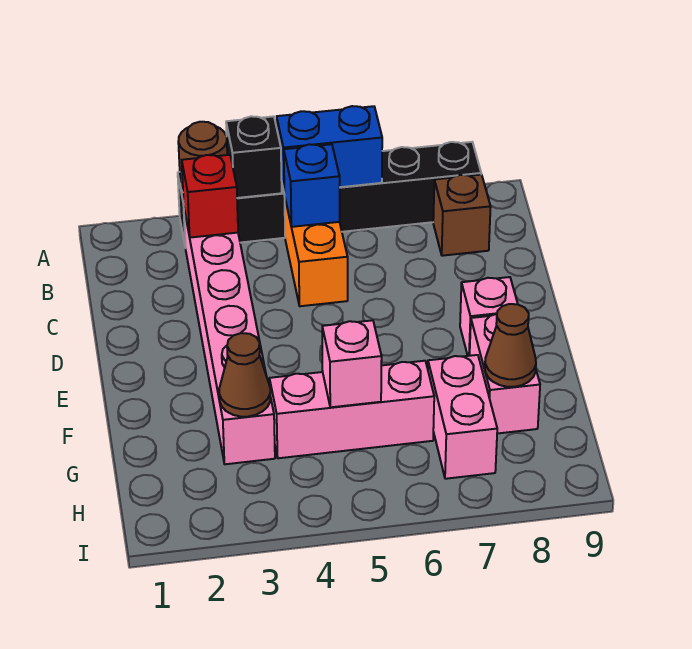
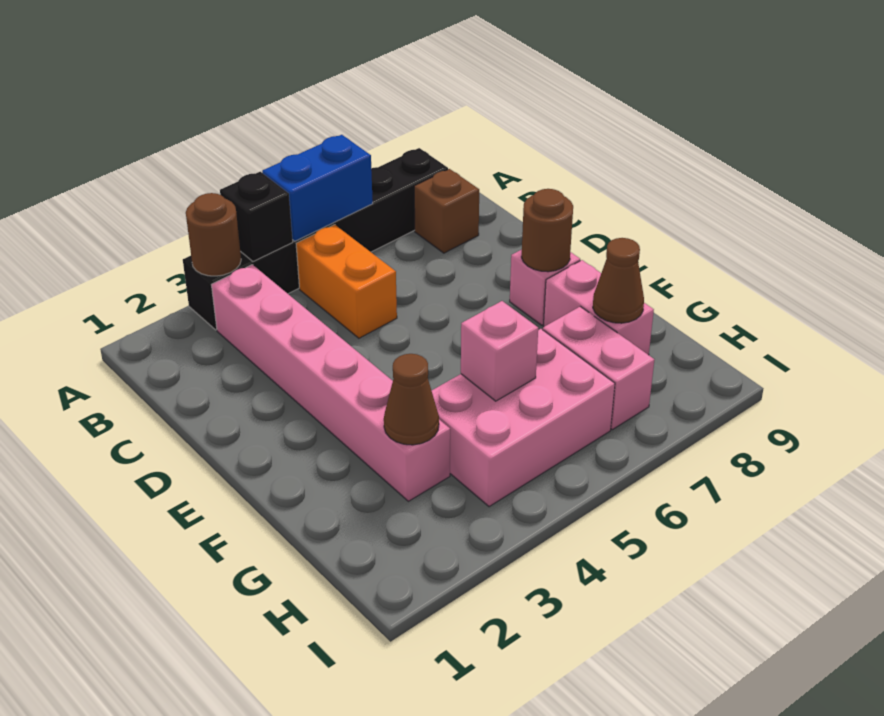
red brick B3 level 2 -> none
blue brick B5 level 2 -> none
none -> brown round brick E8 level 2
pink brick G4:G6 level 1 -> pink brick G4:H6 level 1

